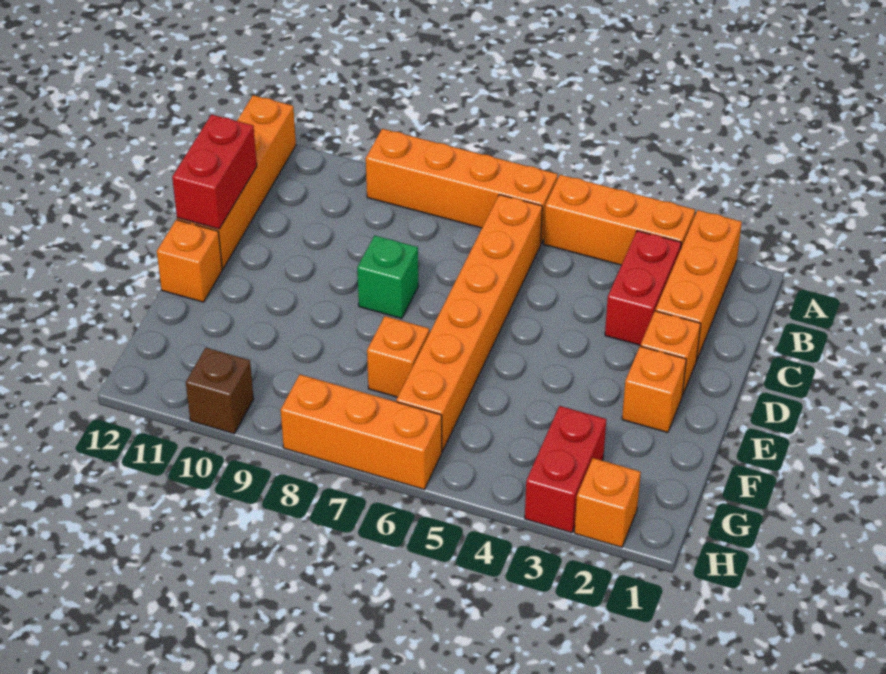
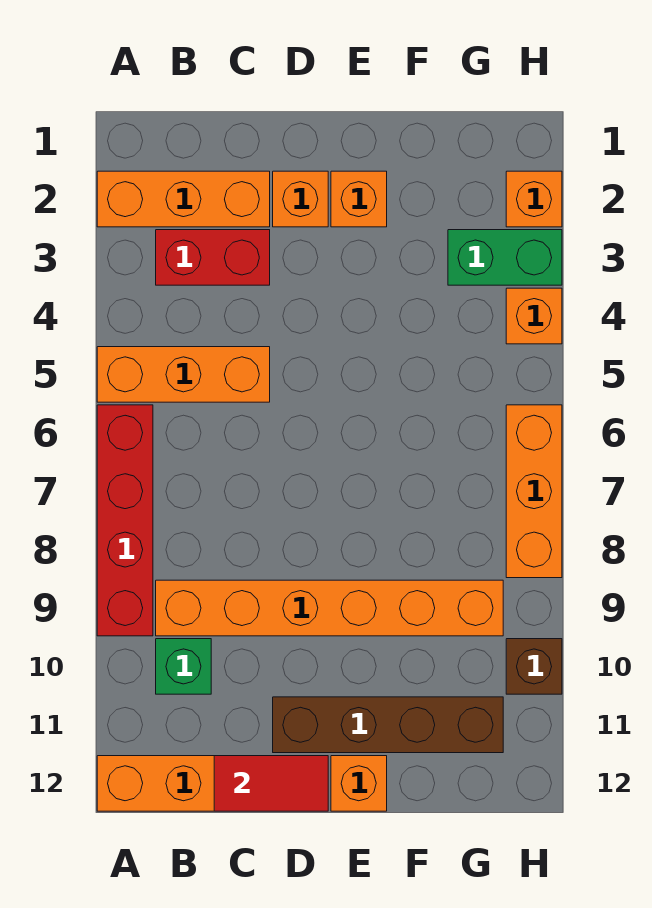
orange brick A3:A5 level 1 -> orange brick A5:C5 level 1
orange brick A6:A9 level 1 -> red brick A6:A9 level 1
orange brick B6:G6 level 1 -> orange brick B9:G9 level 1
red brick C12:D12 level 2 -> red tile C12:D12 level 2
green brick D8 level 1 -> green brick B10 level 1
none -> brown brick D11:G11 level 1
orange brick F7 level 1 -> orange brick H4 level 1
red brick G3:H3 level 1 -> green brick G3:H3 level 1

